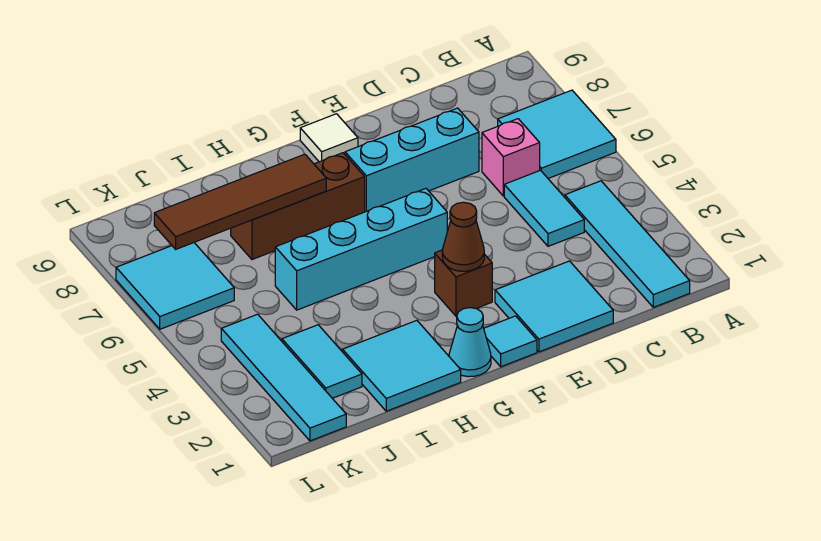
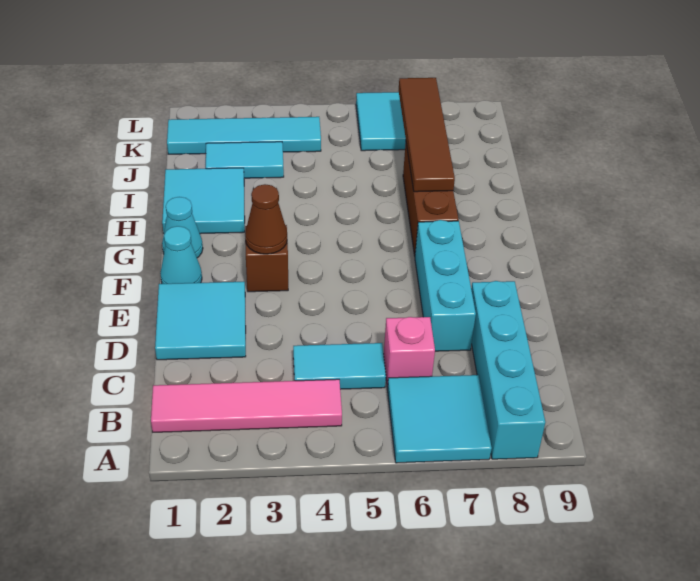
cyan tile B1:B4 level 1 -> pink tile B1:B4 level 1
cyan tile F1 level 1 -> cyan cone F1 level 1
cyan brick F5:I5 level 1 -> cyan brick A8:D8 level 1
white tile F9 level 1 -> none

